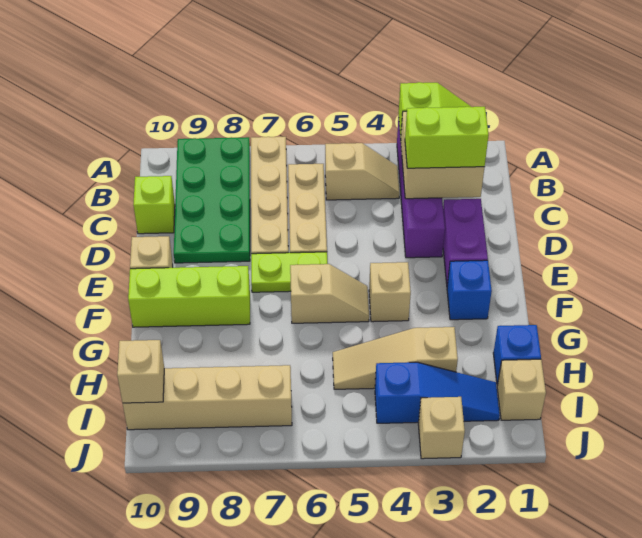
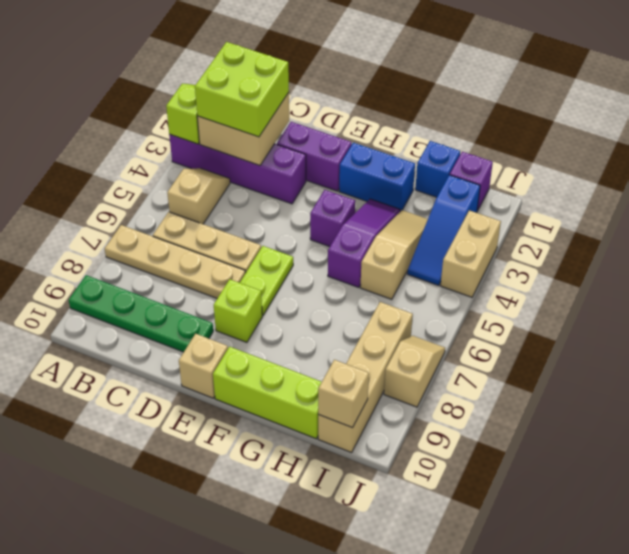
green plate A8:D9 level 1 -> green plate A9:D9 level 1
lime brick C2:C3 level 3 -> lime brick B2:C3 level 3
lime brick C10 level 1 -> lime brick E8 level 1
blue brick F2 level 1 -> blue brick F2:G2 level 1
tan brick F4 level 1 -> purple brick F4 level 1
tan slope F5:F6 level 1 top 6 -> tan slope J7:J8 level 1 top 8
lime brick F8:F10 level 1 -> lime brick F10:H10 level 1
none -> purple slope G3:G5 level 1 top 5
tan slope H3:H5 level 1 top 3 -> tan slope H3:H5 level 1 top 5
tan brick I1 level 1 -> purple brick I1 level 1
blue slope I2:I4 level 1 top 4 -> blue slope I2:I4 level 1 top 2
tan brick J3 level 1 -> tan brick J3:J4 level 1

